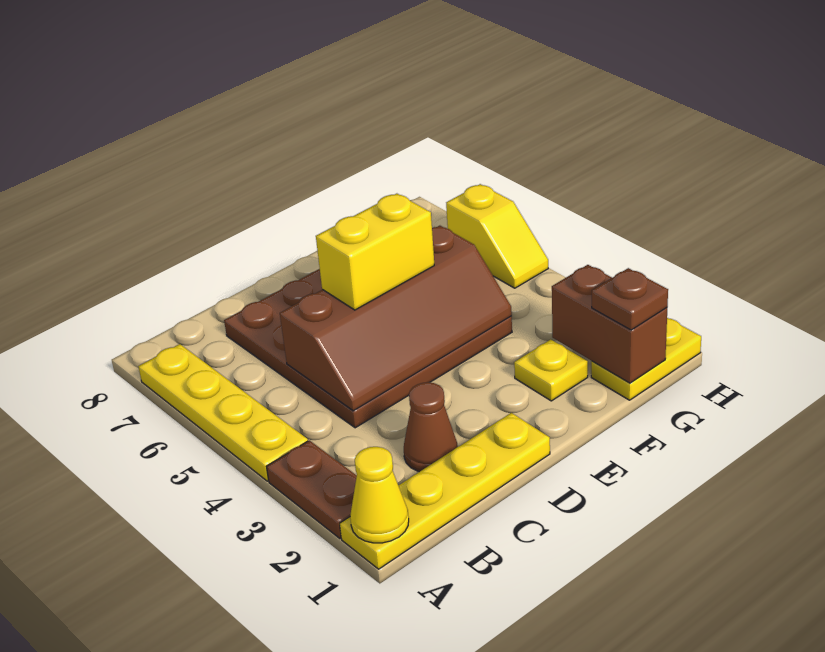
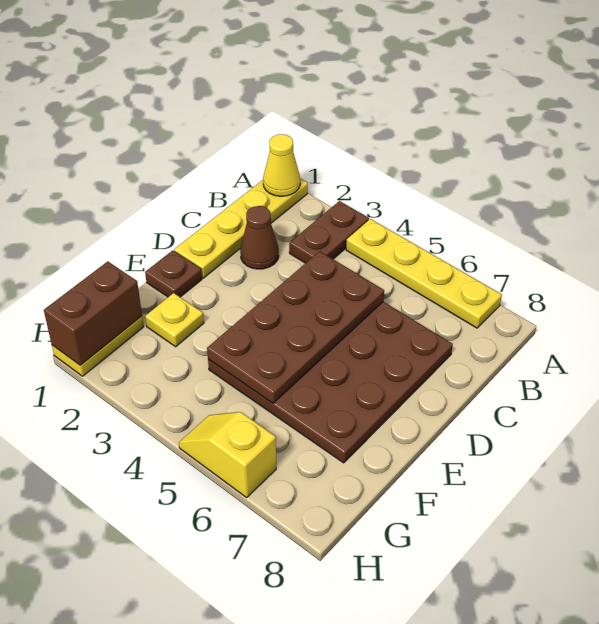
brown plate A2:A3 level 1 -> brown plate A3:B3 level 1
brown slope C4:F5 level 2 top 5 -> brown plate C4:F5 level 2
yellow brick D5:E5 level 3 -> none
brown brick G1:G2 level 2 -> brown brick G1:H1 level 2
brown plate G1 level 3 -> brown plate E1 level 1

